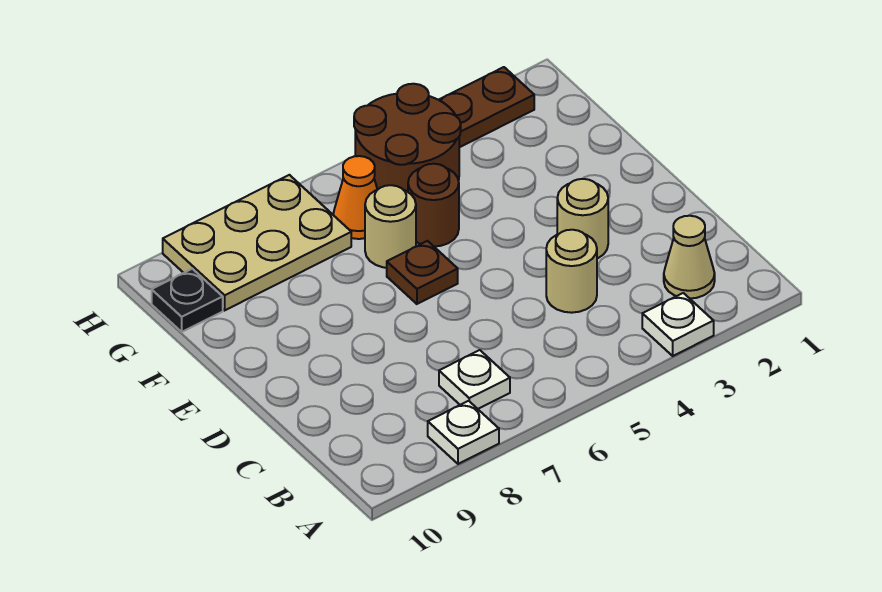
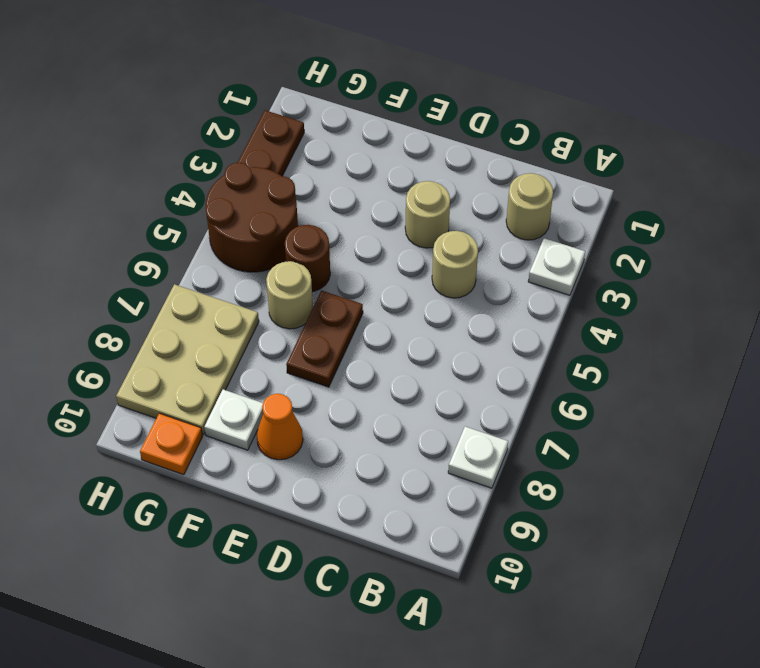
tan cone B2 level 1 -> tan round brick B2 level 1
white plate B7 level 1 -> white plate F9 level 1
brown plate E6 level 1 -> brown plate E6:E7 level 1
orange cone G6 level 1 -> orange cone E9 level 1
black plate G10 level 1 -> orange plate G10 level 1

